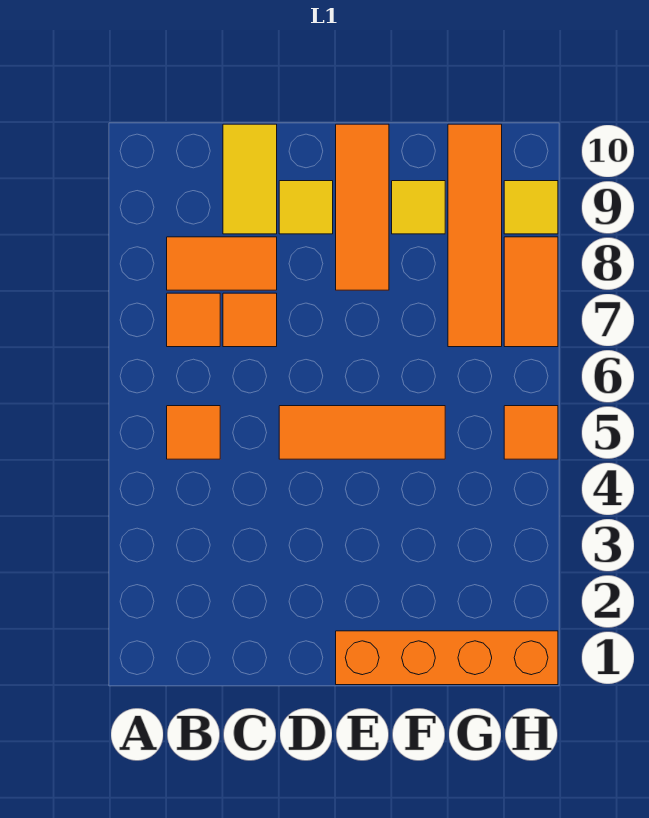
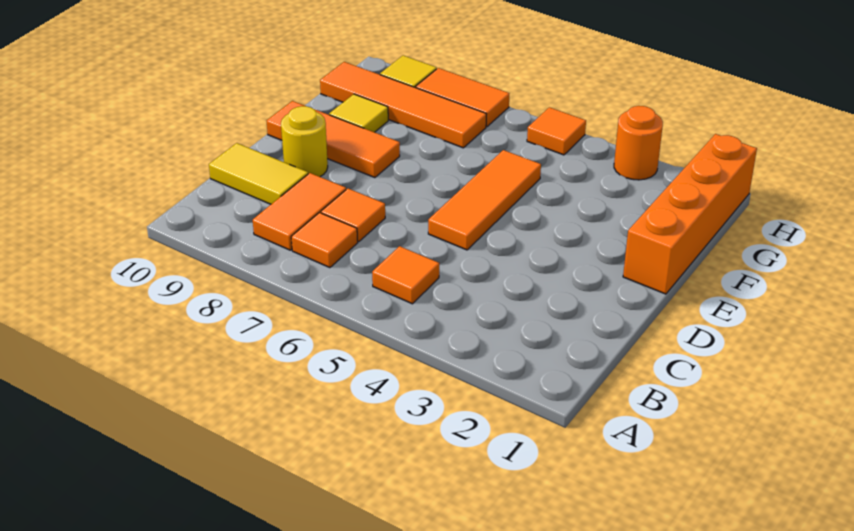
yellow tile D9 level 1 -> yellow round brick D9 level 1
none -> orange round brick H3 level 1

